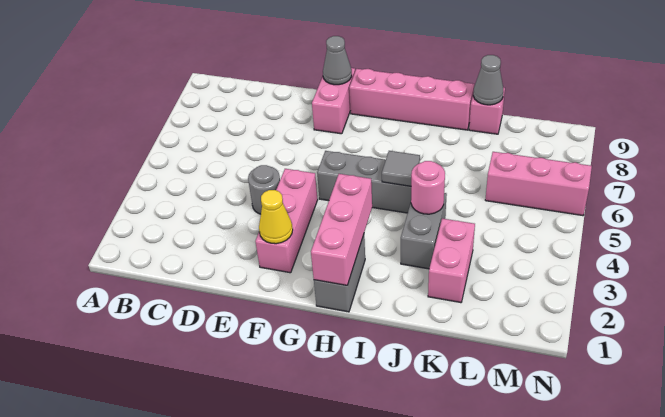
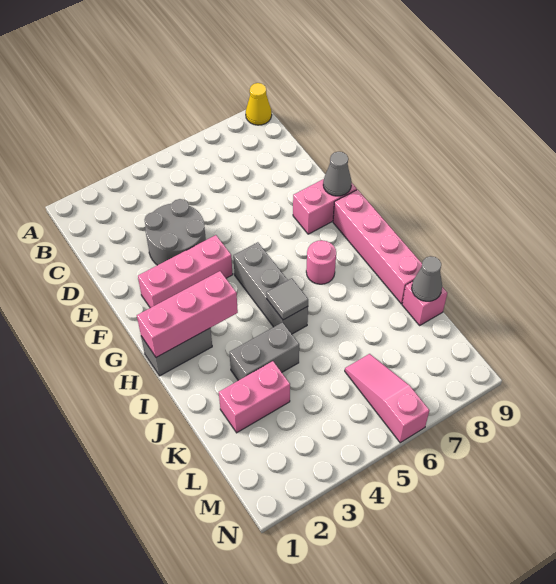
grey round brick E4 level 1 -> grey round brick D3:E4 level 1
yellow cone F2 level 2 -> yellow cone A9 level 1
pink round brick J4 level 2 -> pink round brick H7 level 1
pink brick L6:N6 level 1 -> pink slope L6:N6 level 1 top N

